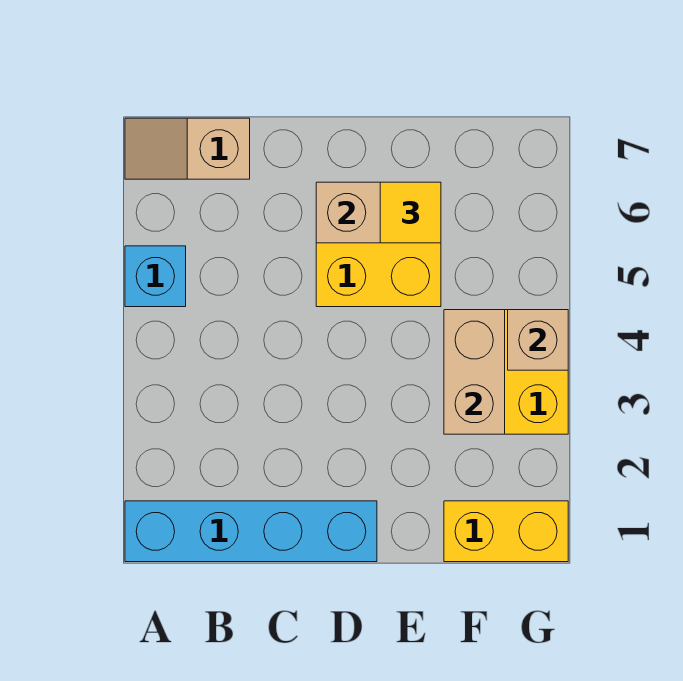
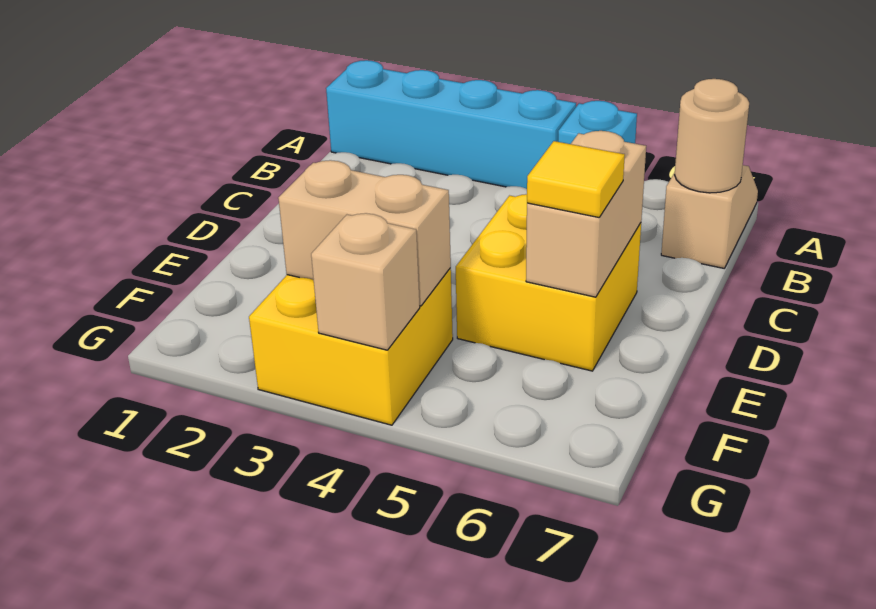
cyan brick A1:D1 level 1 -> cyan brick A1:A4 level 1
none -> tan round brick B7 level 2
yellow brick F1:G1 level 1 -> none

